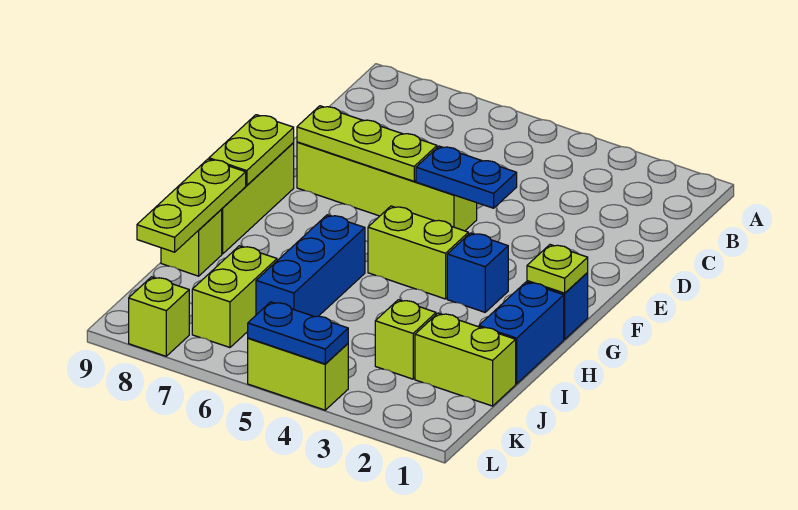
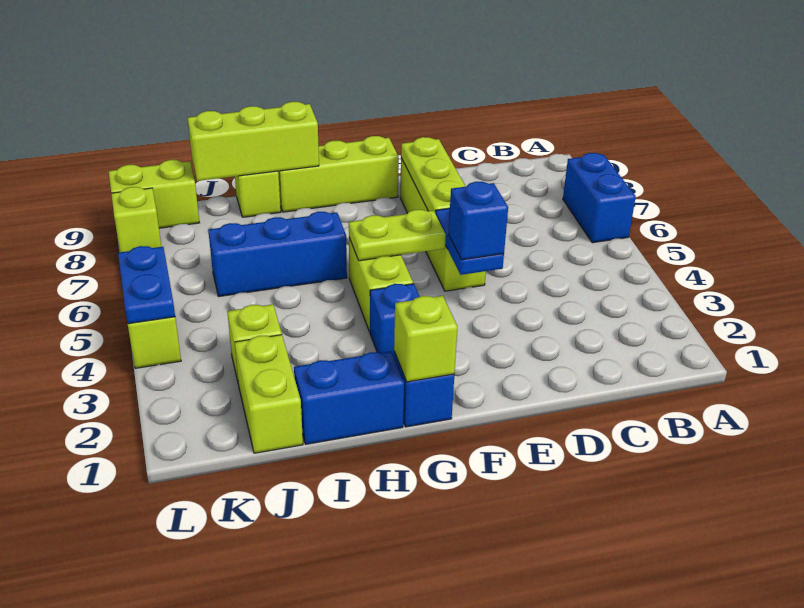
none -> blue brick A6:A7 level 1
none -> blue brick E4 level 3
lime plate F9:G9 level 2 -> lime plate F5:G5 level 2
lime plate G1 level 2 -> lime brick G1 level 2
lime plate H9:J9 level 2 -> lime brick H9:J9 level 2
lime brick J7:K7 level 1 -> lime brick K9:L9 level 1

